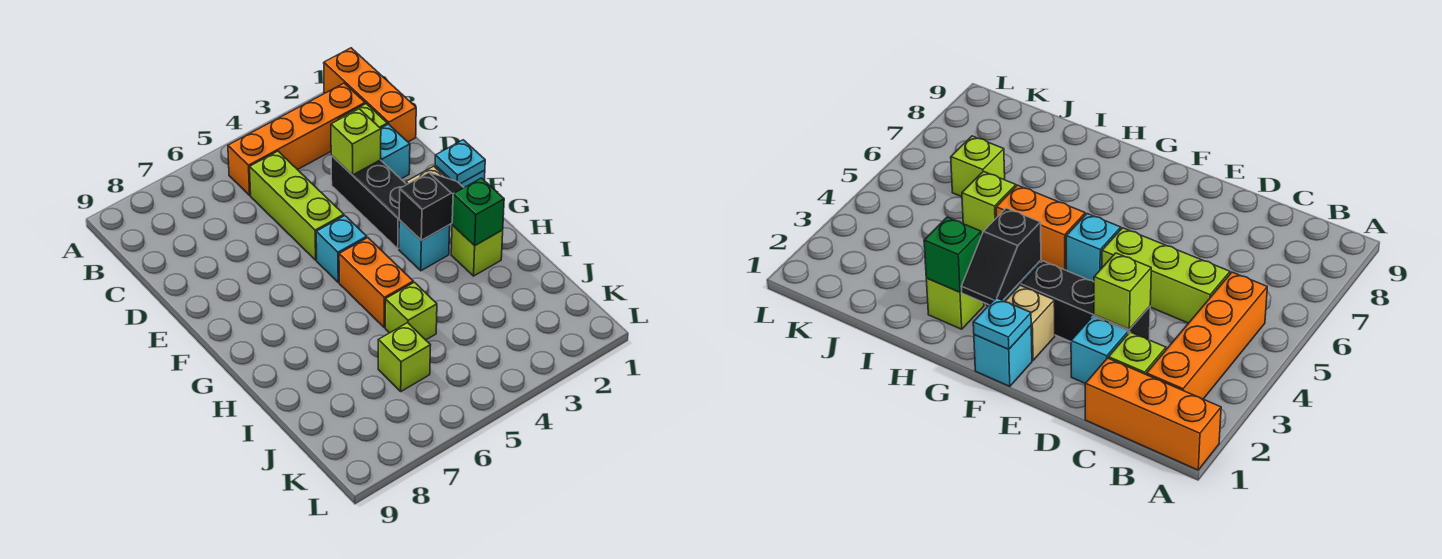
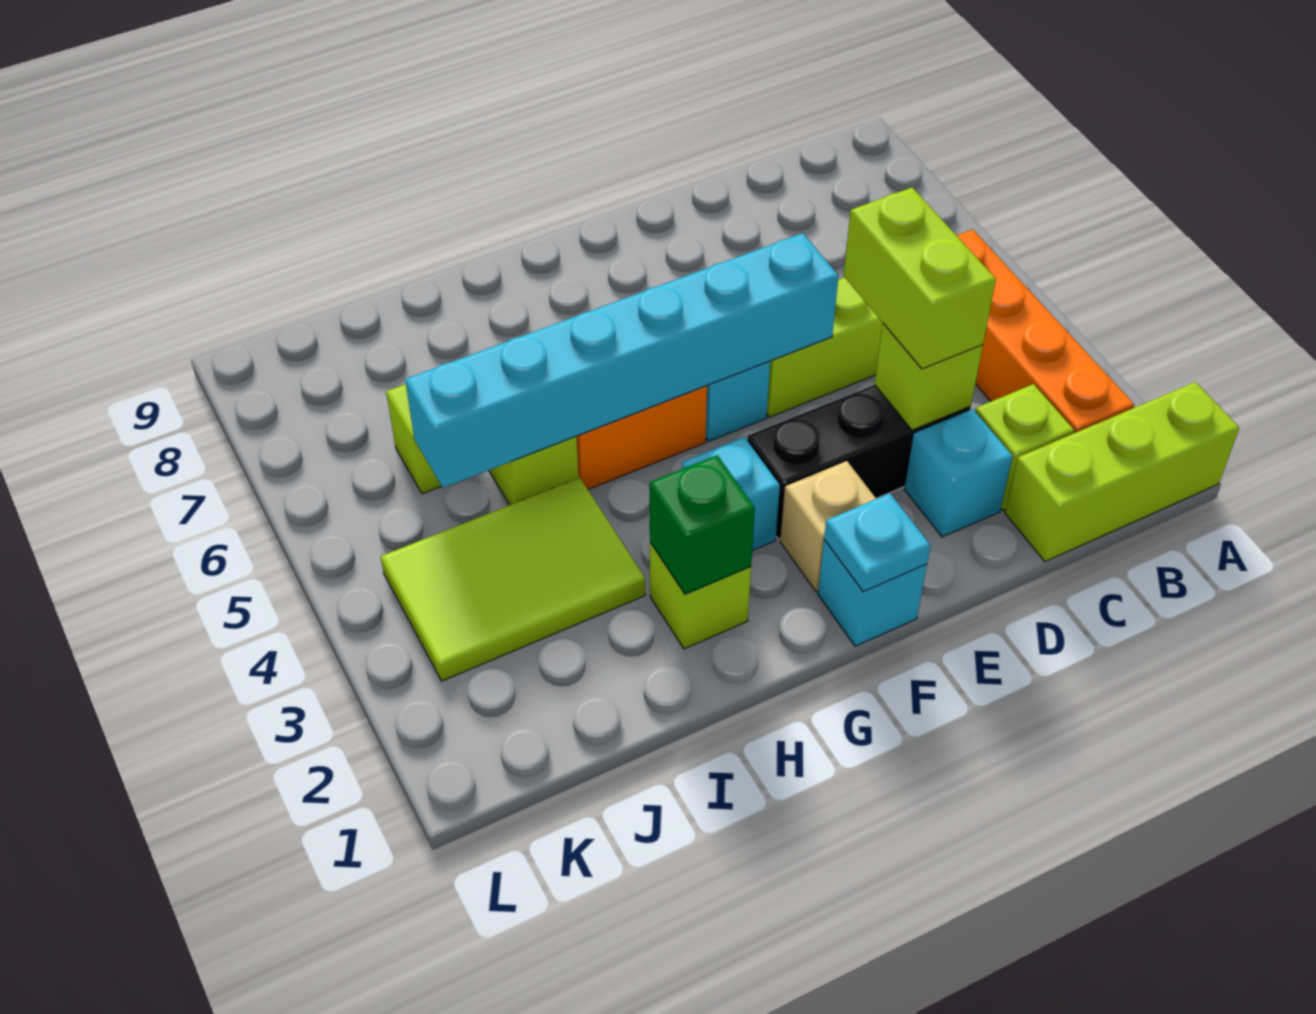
orange brick A1:C1 level 1 -> lime brick A1:C1 level 1
none -> lime brick D3:D4 level 3
none -> cyan brick E5:J5 level 2
black slope G2:G3 level 2 top 3 -> none
none -> lime tile I3:K4 level 1

